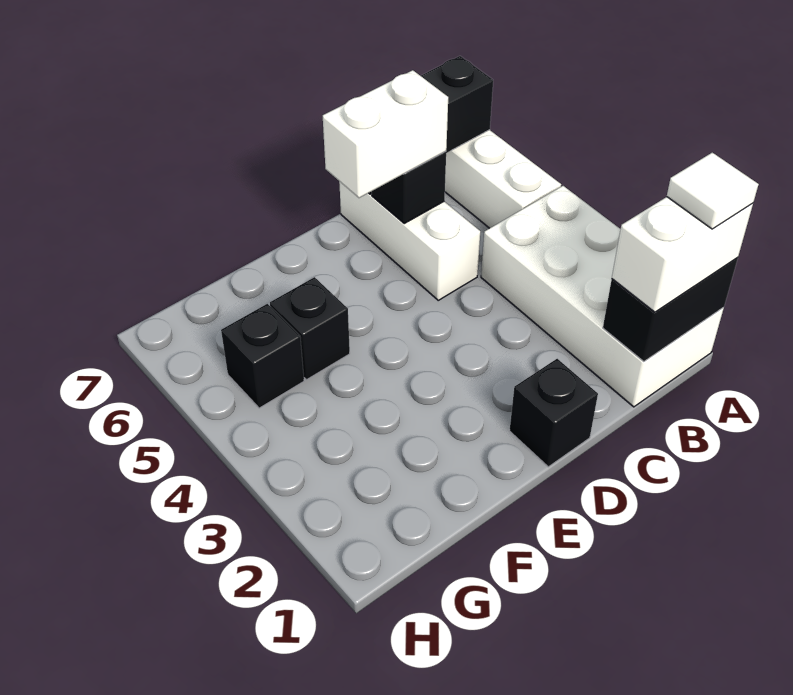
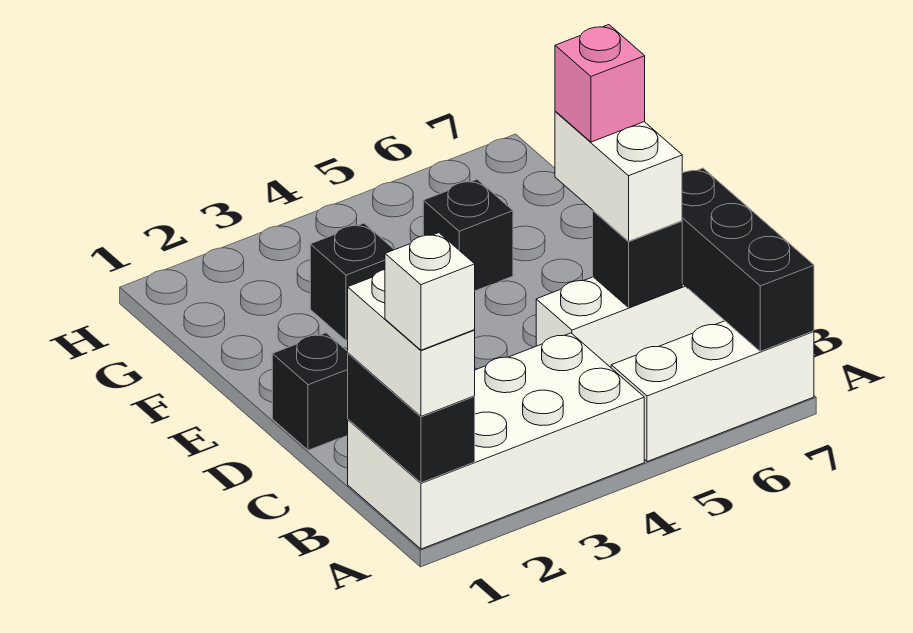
white tile A1 level 4 -> white brick A1 level 4
none -> pink brick D6 level 4
black brick G5 level 1 -> black brick F3 level 1

